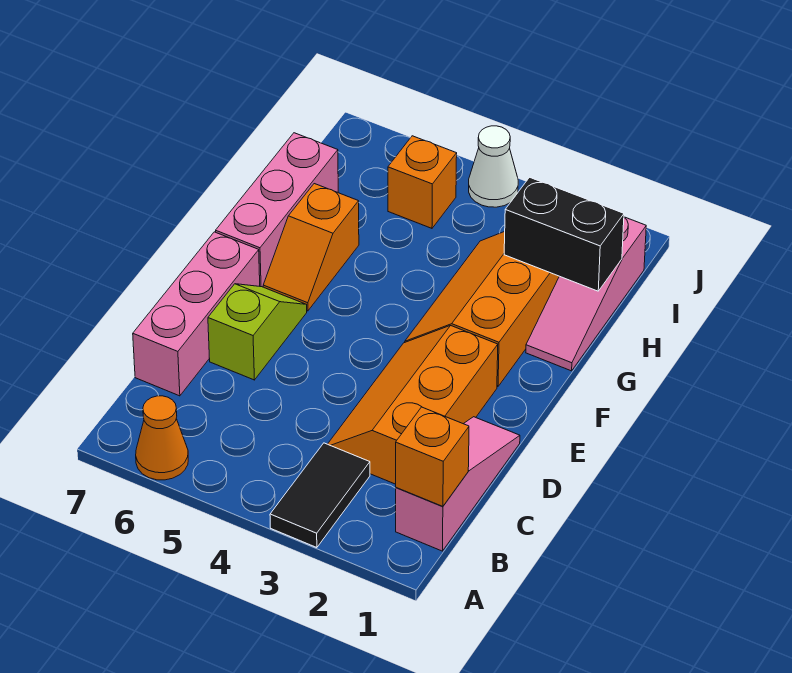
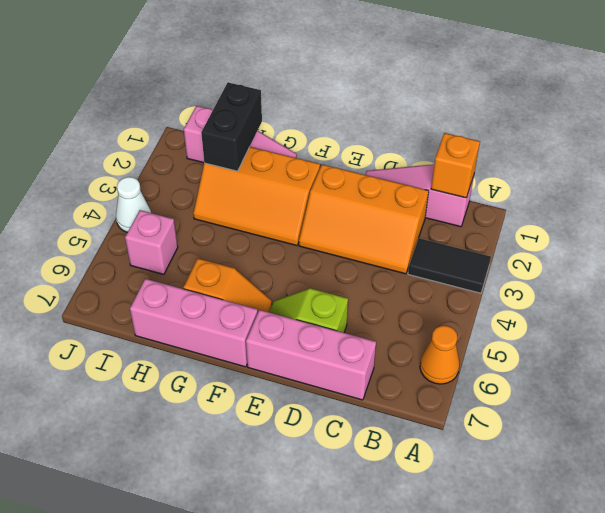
orange brick I5 level 1 -> pink brick I5 level 1

